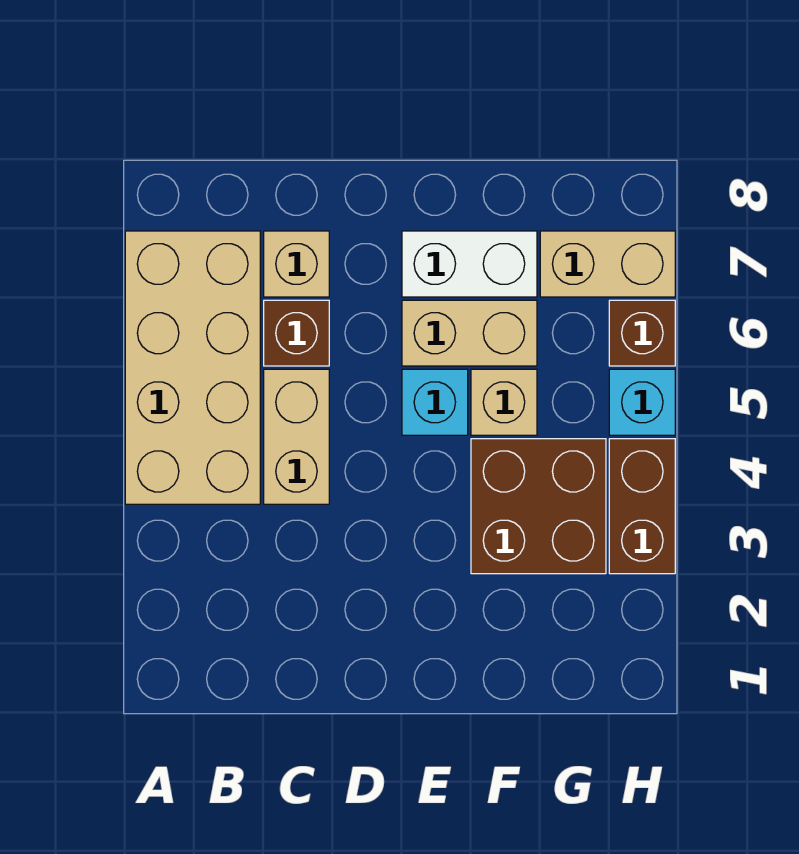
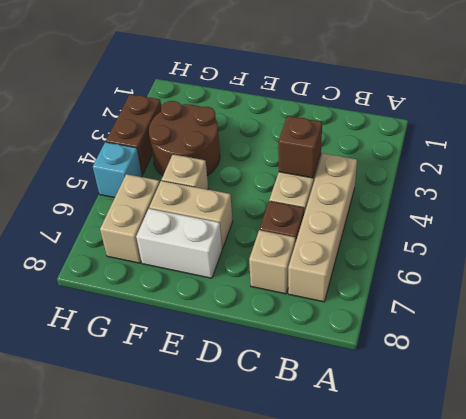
tan brick A4:B7 level 1 -> tan brick B4:B7 level 1
cyan brick E5 level 1 -> none
brown brick F3:G4 level 1 -> brown round brick F3:G4 level 1
tan brick G7:H7 level 1 -> tan brick G6:G7 level 1
brown brick H6 level 1 -> brown brick C4 level 2

